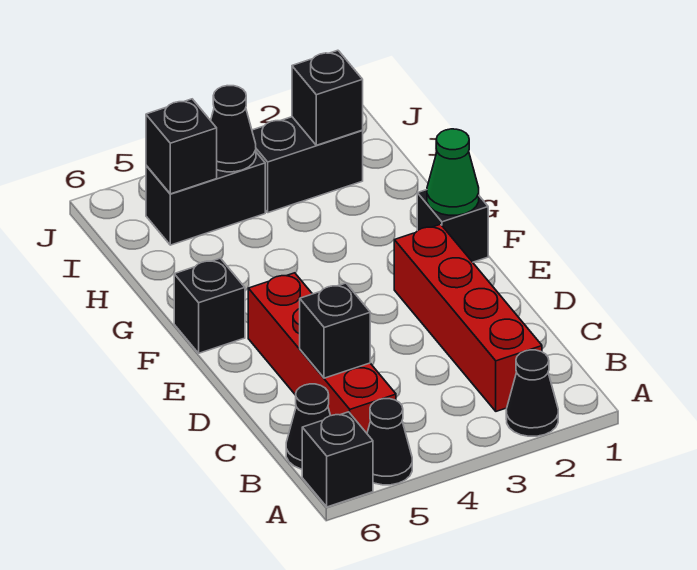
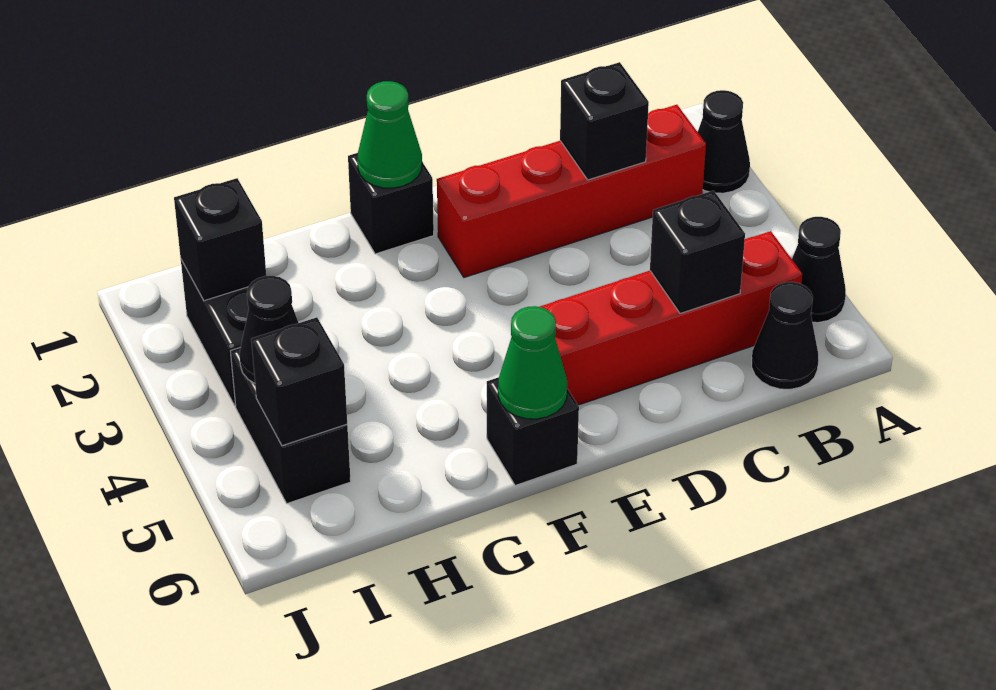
black brick A6 level 1 -> black brick C2 level 2
none -> green cone F6 level 2

